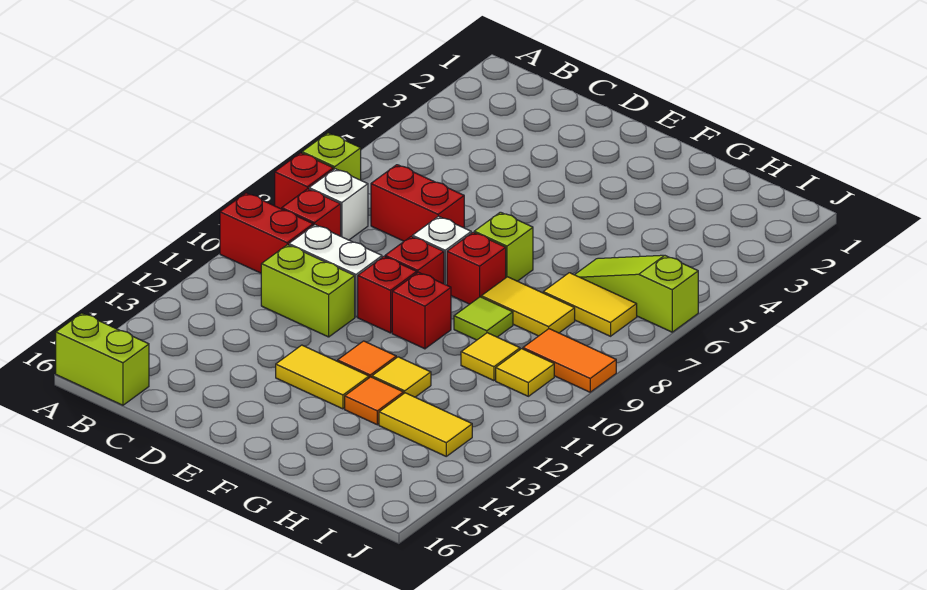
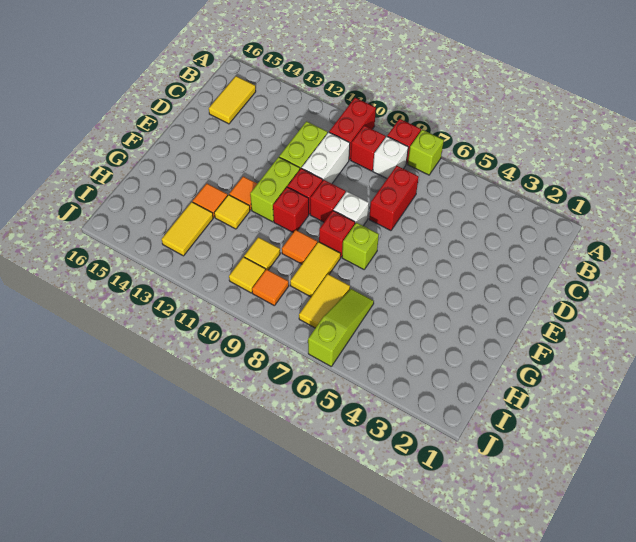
lime brick A16:B16 level 1 -> lime brick E11:F11 level 1
yellow tile E13:F13 level 1 -> yellow tile B15:C15 level 1
lime tile G9 level 1 -> orange tile G9 level 1
orange tile I9:J9 level 1 -> orange tile I9 level 1

